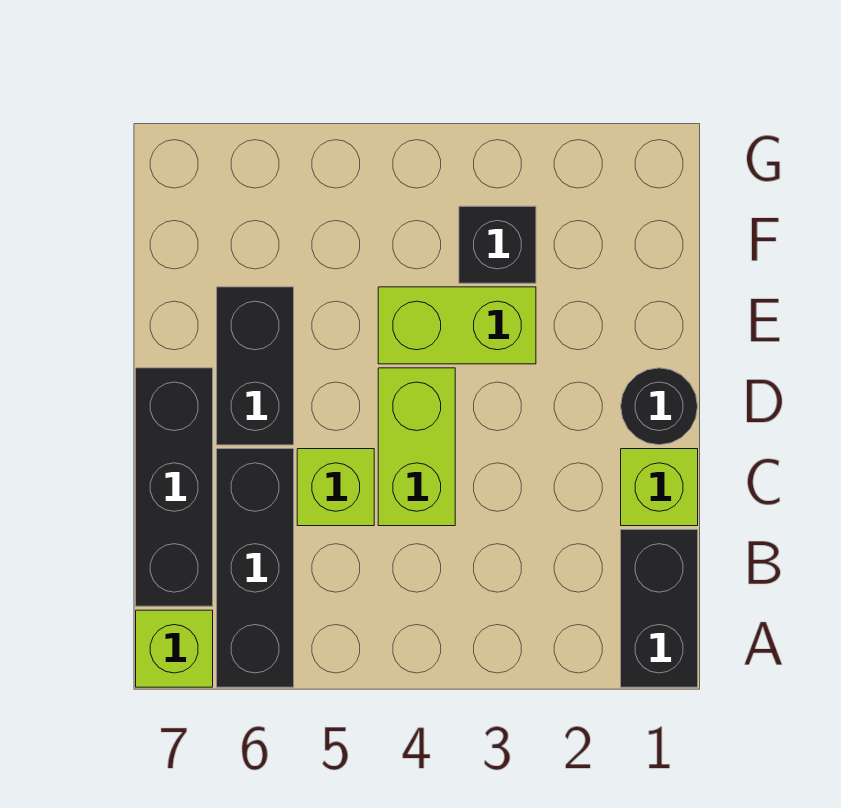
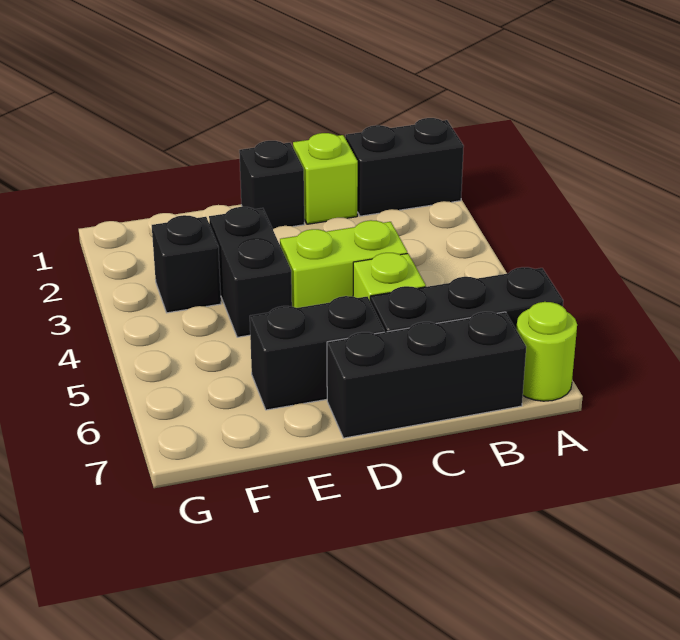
lime brick A7 level 1 -> lime round brick A7 level 1
black round brick D1 level 1 -> black brick D1 level 1
lime brick E3:E4 level 1 -> black brick E3:E4 level 1

